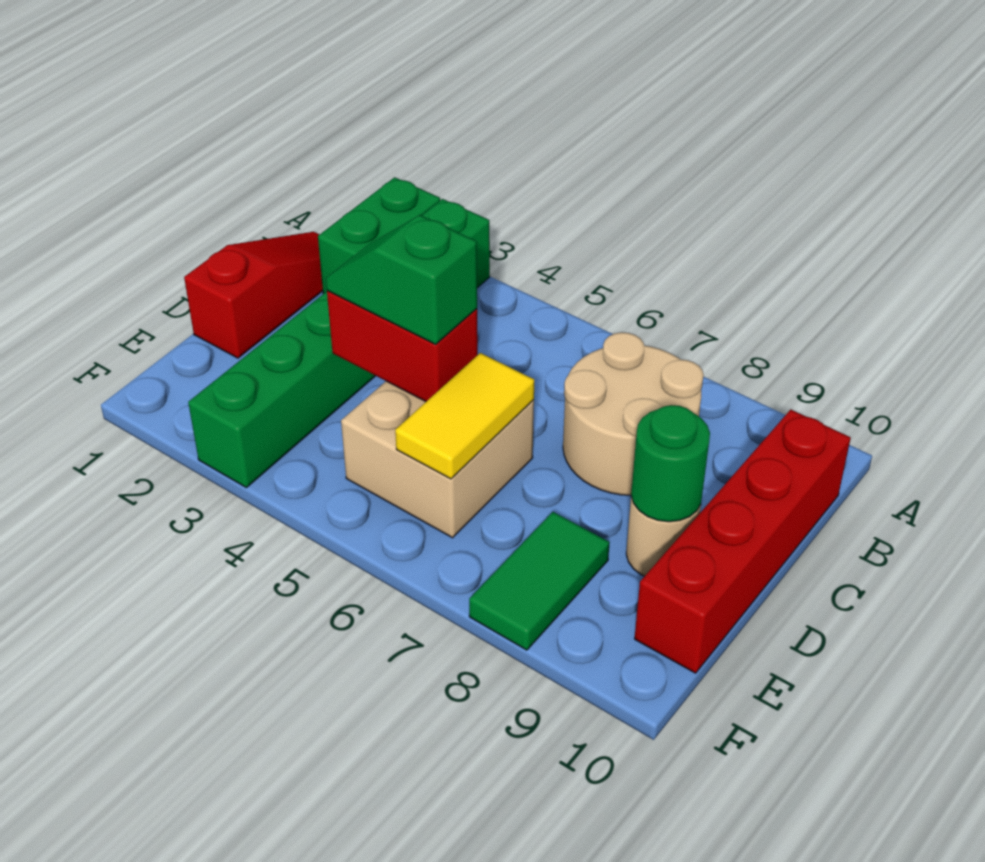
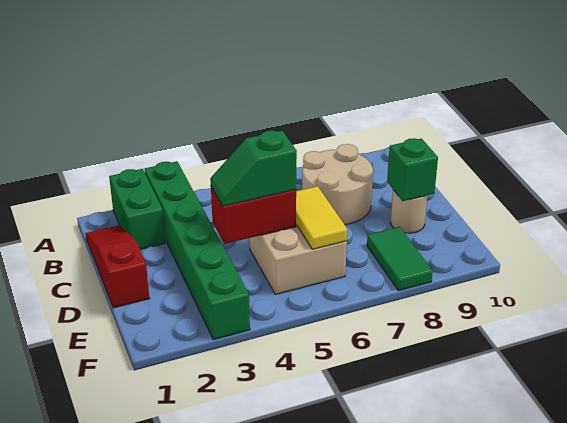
red brick B10:E10 level 1 -> none
green round brick D9 level 2 -> green brick D9 level 2

